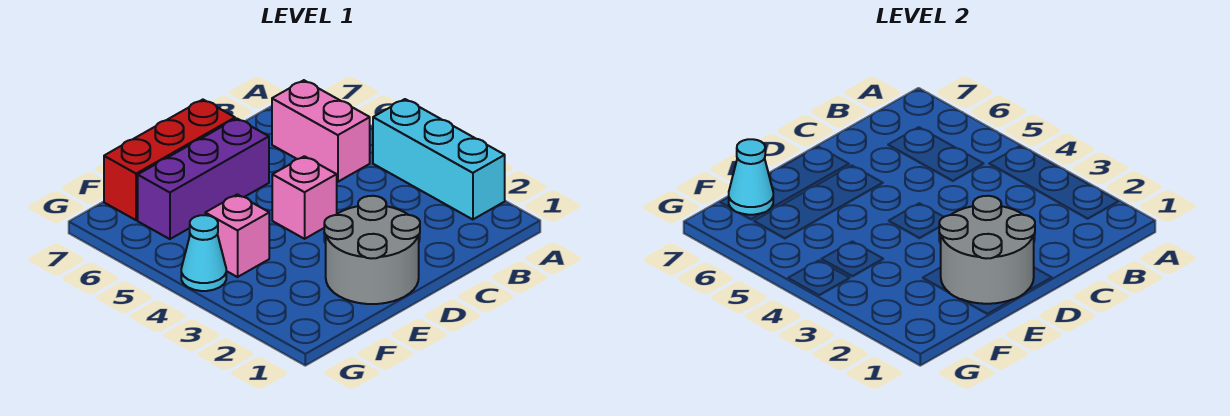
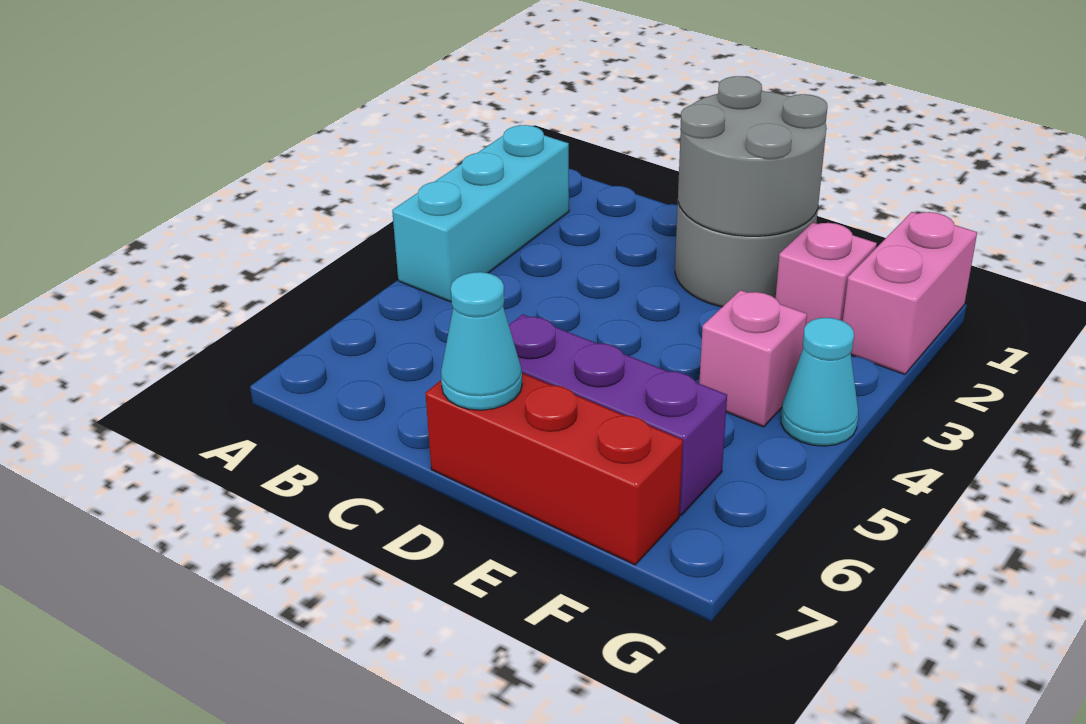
pink brick B5:B6 level 1 -> pink brick G1:G2 level 1
pink brick D4 level 1 -> pink brick F2 level 1
cyan cone F7 level 2 -> cyan cone D7 level 2

